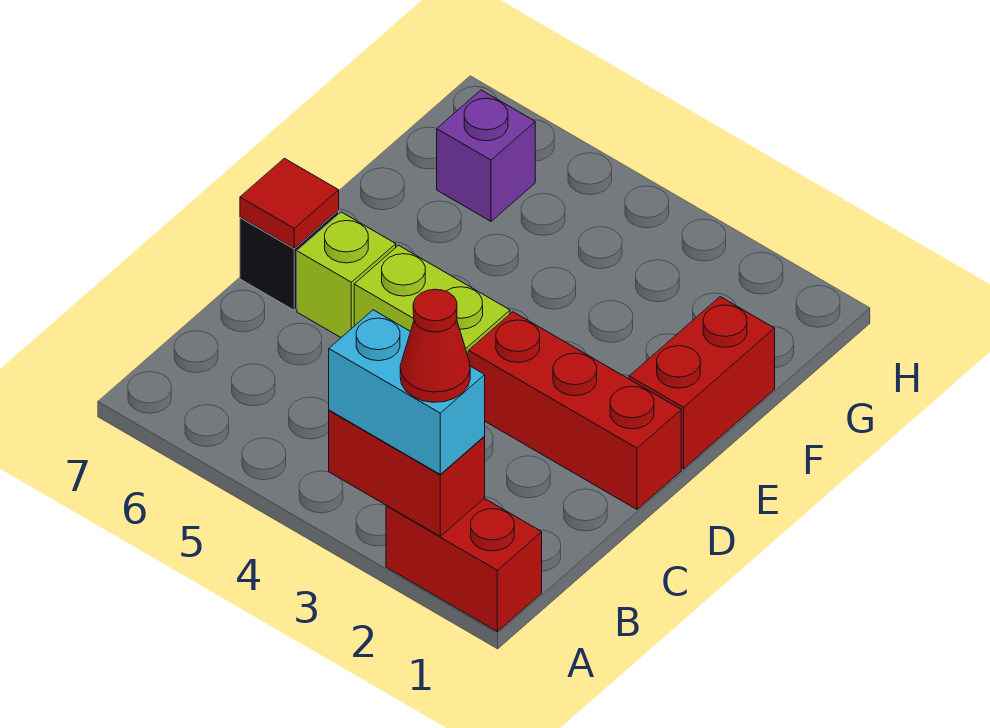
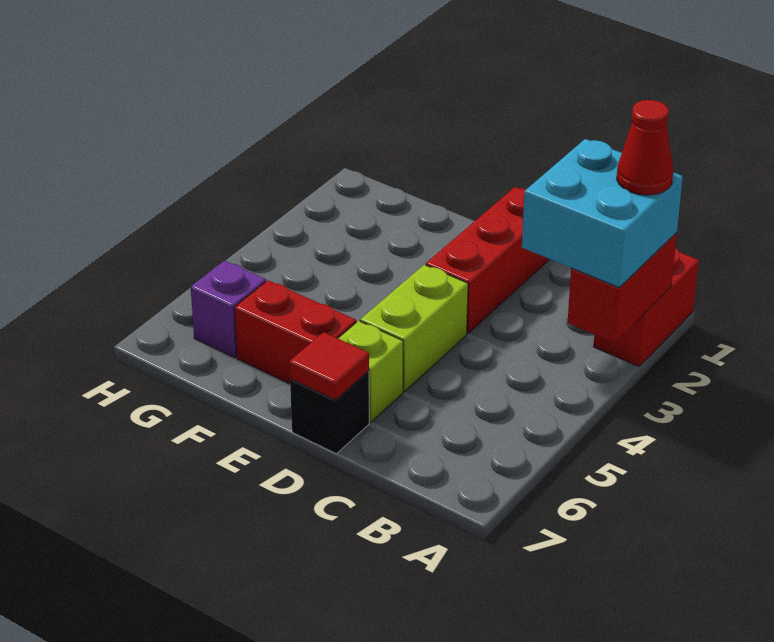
cyan brick A2:A3 level 3 -> cyan brick A2:B3 level 3
red brick E1:F1 level 1 -> red brick E6:F6 level 1

